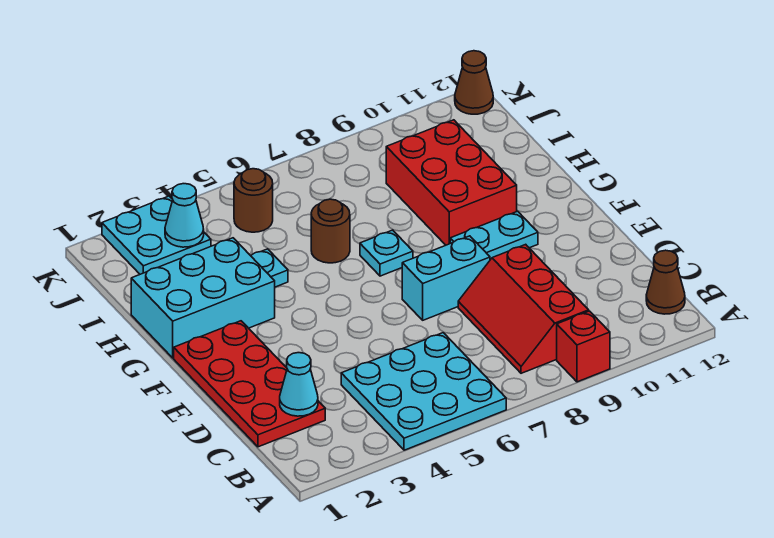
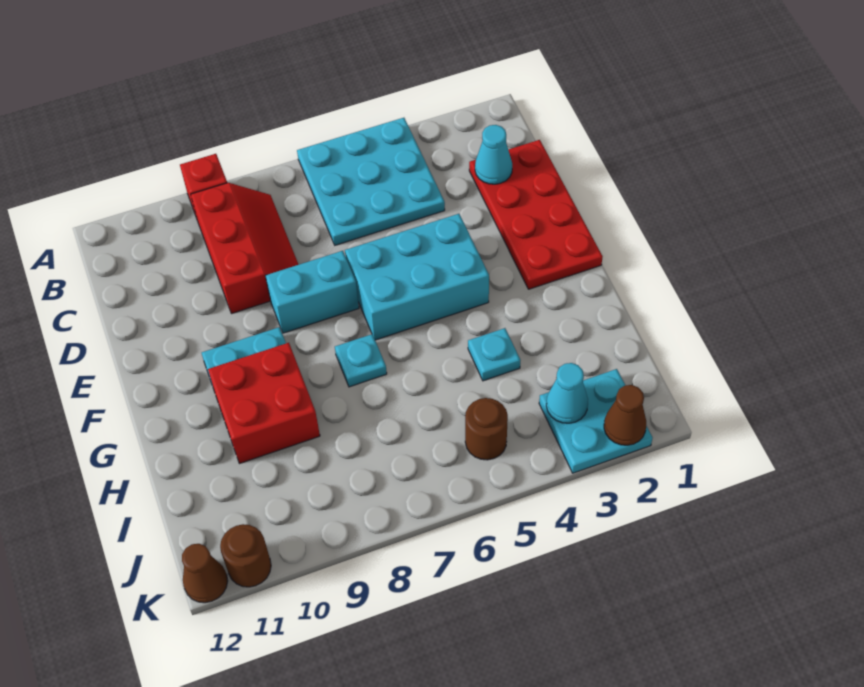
brown cone B12 level 1 -> brown cone K2 level 2
cyan brick G1:H3 level 1 -> cyan brick E4:F6 level 1
red brick G9:I10 level 1 -> red brick G9:H10 level 1
brown round brick H6 level 1 -> brown round brick K11 level 1

